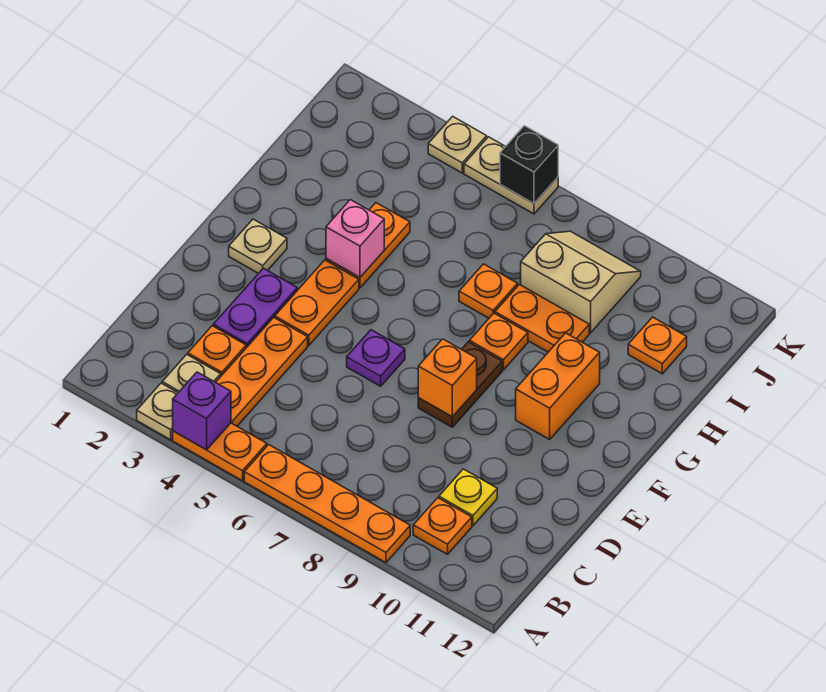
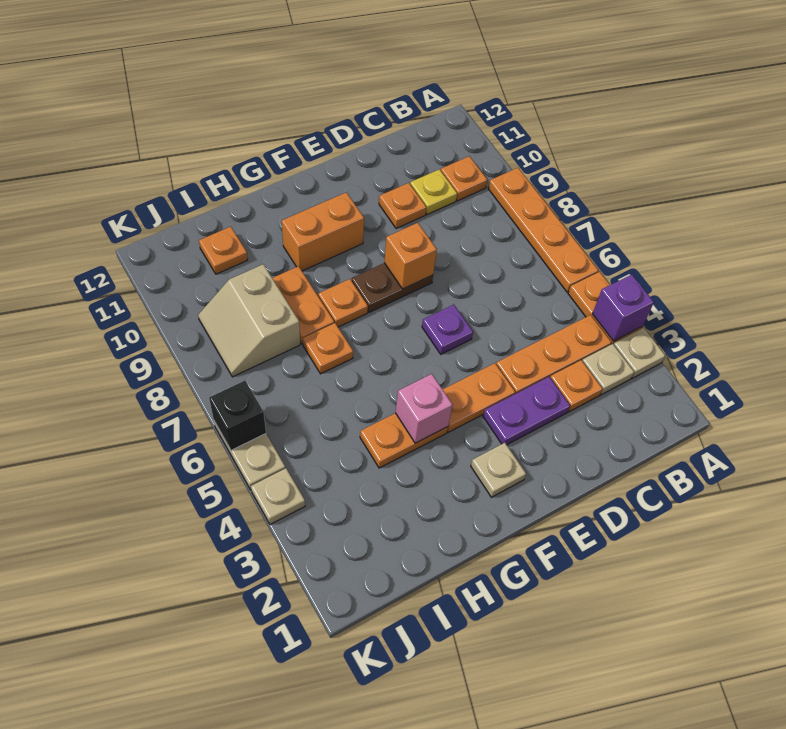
none -> orange plate D10 level 1

